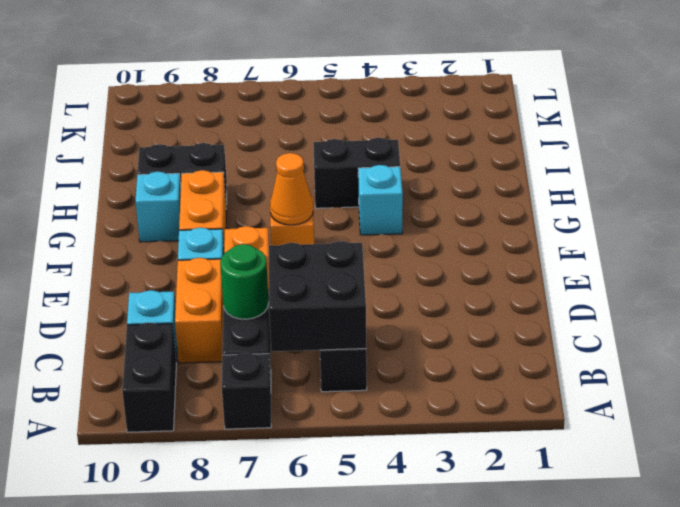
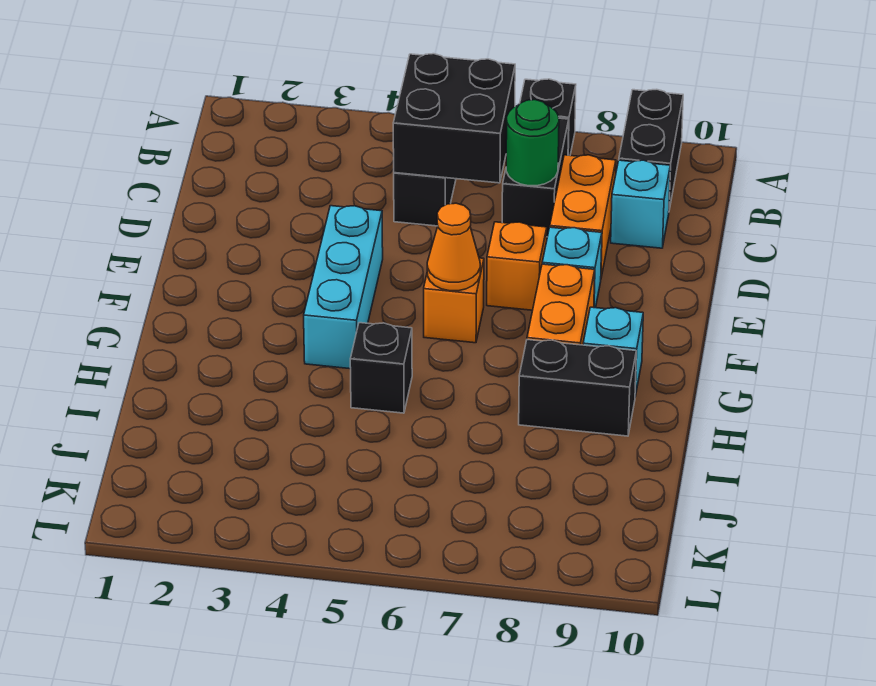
cyan brick G4 level 1 -> cyan brick E4:G4 level 1
black brick H4:H5 level 1 -> black brick H5 level 1

